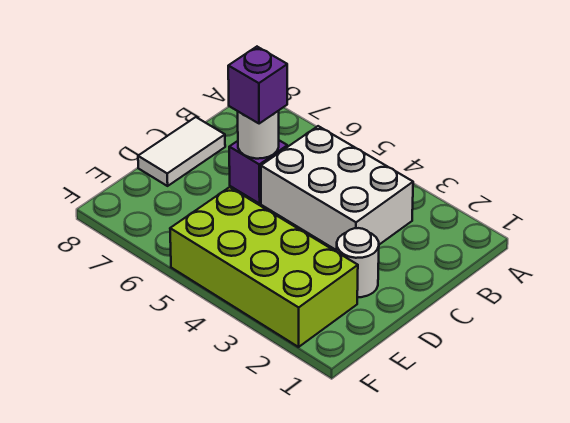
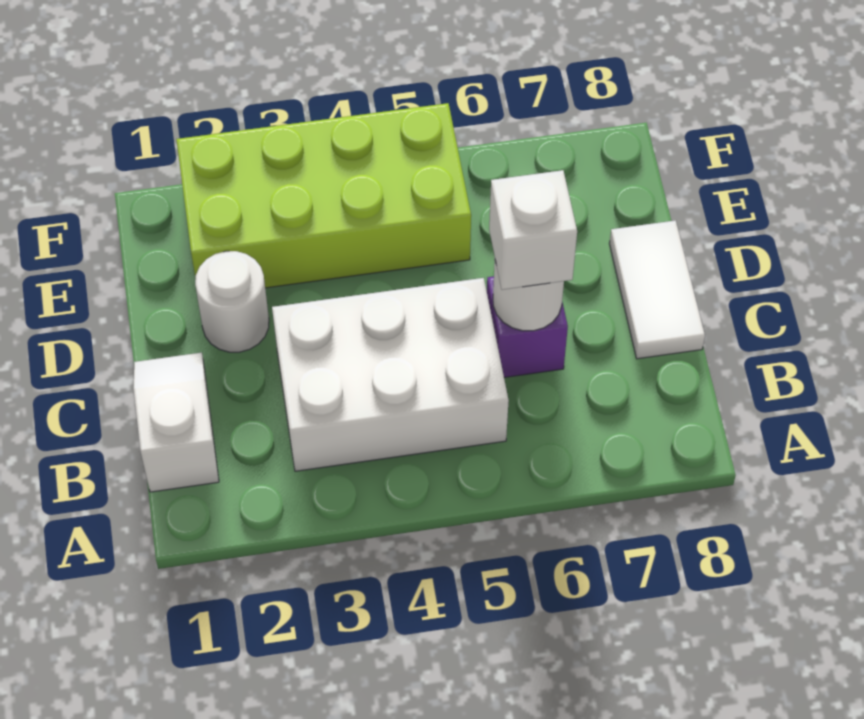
none -> white slope B1:C1 level 1 top B
purple brick C6 level 3 -> white brick C6 level 3

